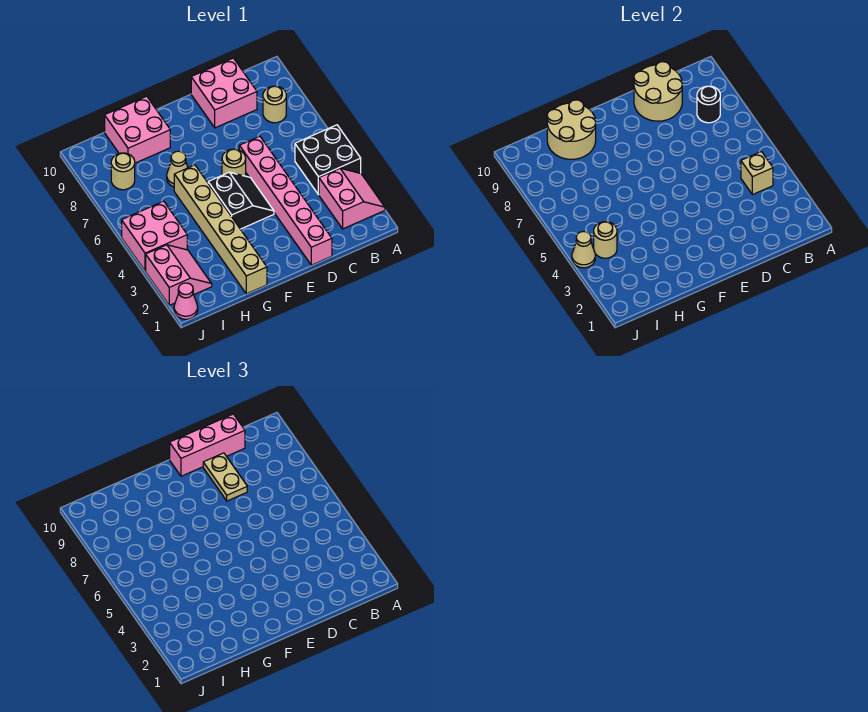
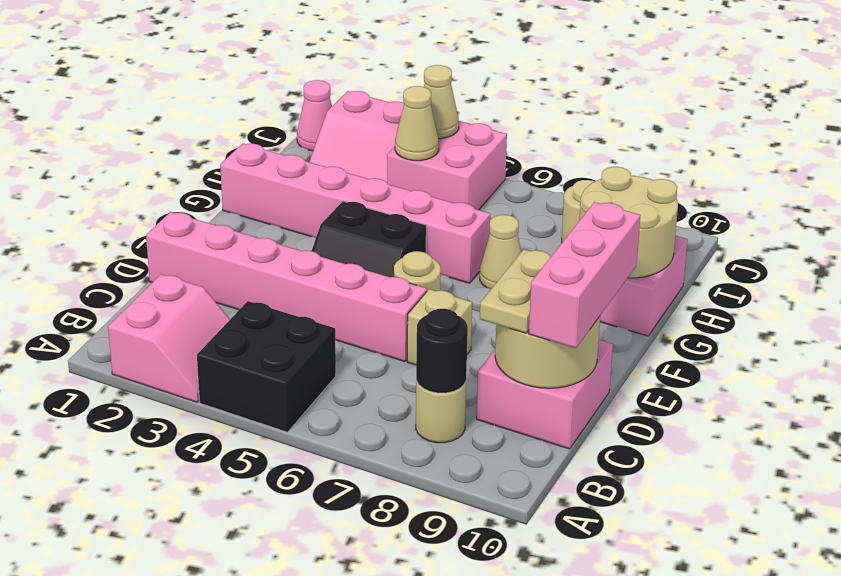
pink slope A2:B3 level 1 top B -> pink slope A2:B3 level 1 top 2
tan brick B4 level 2 -> tan brick D7 level 1
tan plate D8:D9 level 3 -> tan plate C9:D9 level 3
tan brick G1:G6 level 1 -> pink brick G1:G6 level 1
tan round brick I4 level 2 -> tan cone I4 level 2

